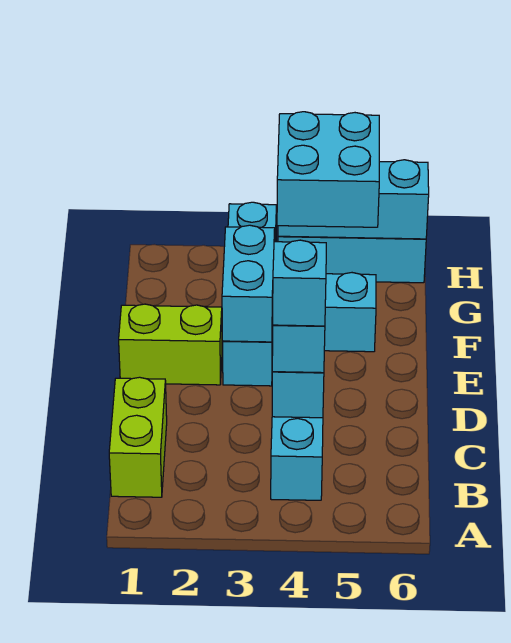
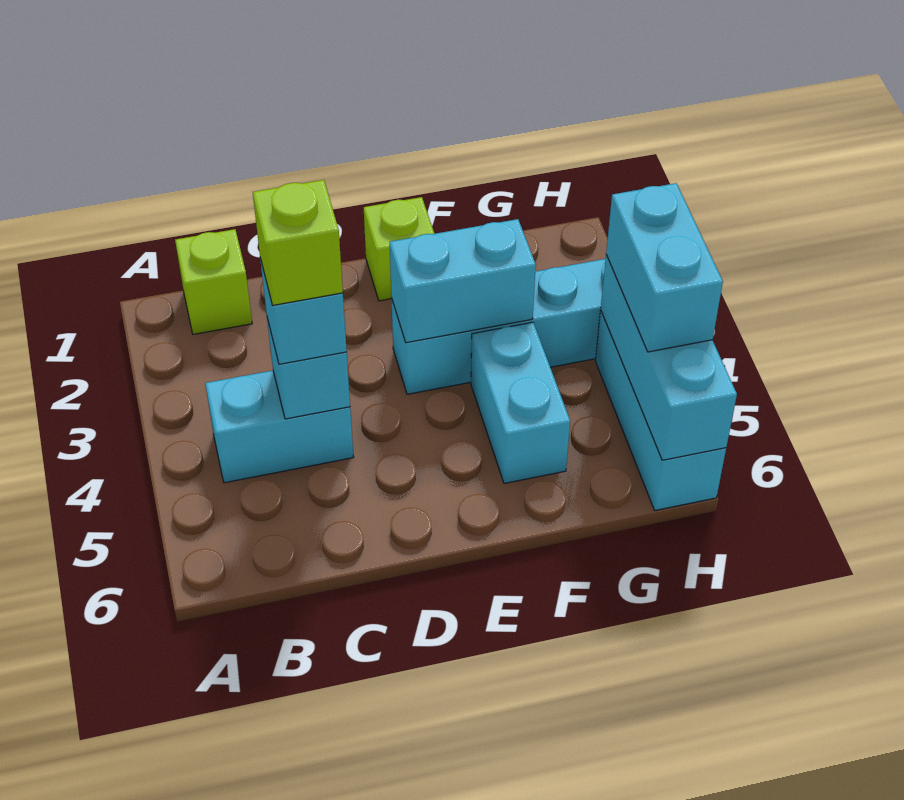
lime brick B1:C1 level 1 -> lime brick B1 level 1
cyan brick C4 level 4 -> lime brick C4 level 4
lime brick E1:E2 level 1 -> lime brick E1 level 1
cyan brick G4:H5 level 3 -> cyan brick H4:H5 level 3

